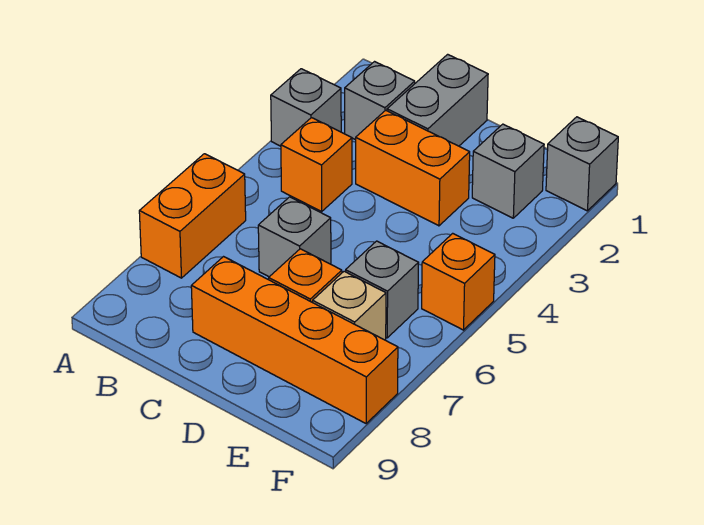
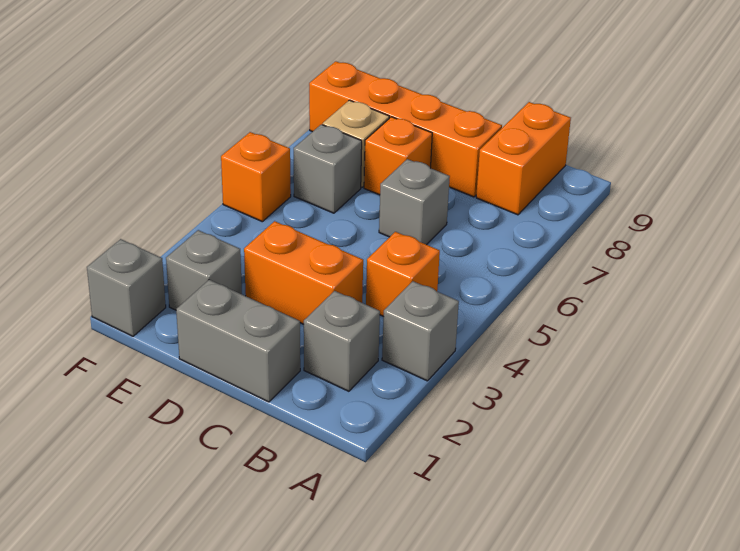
orange brick A6:A7 level 1 -> orange brick B8:B9 level 1
grey brick C1:C2 level 1 -> grey brick C1:D1 level 1

